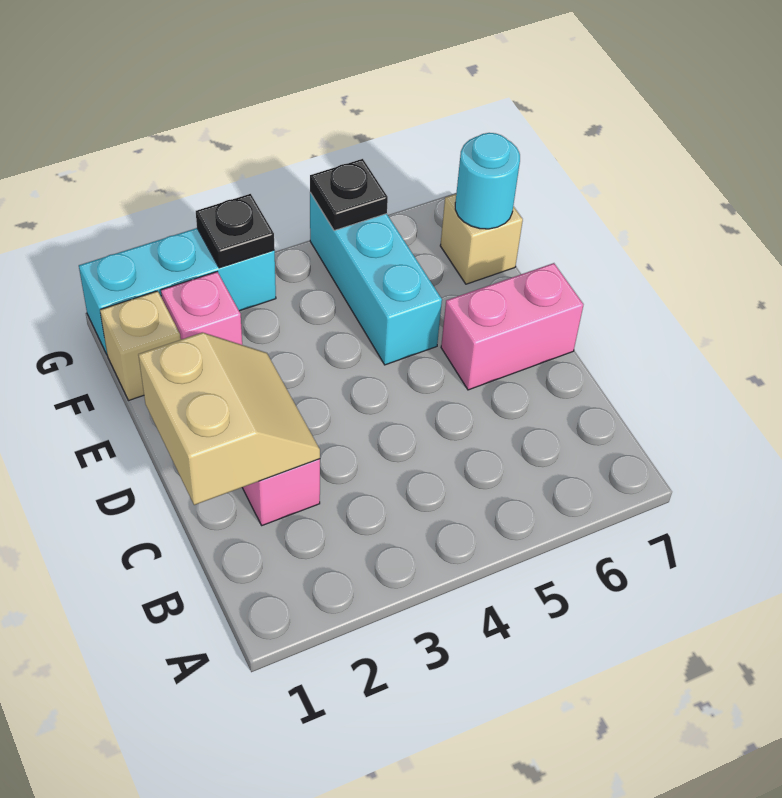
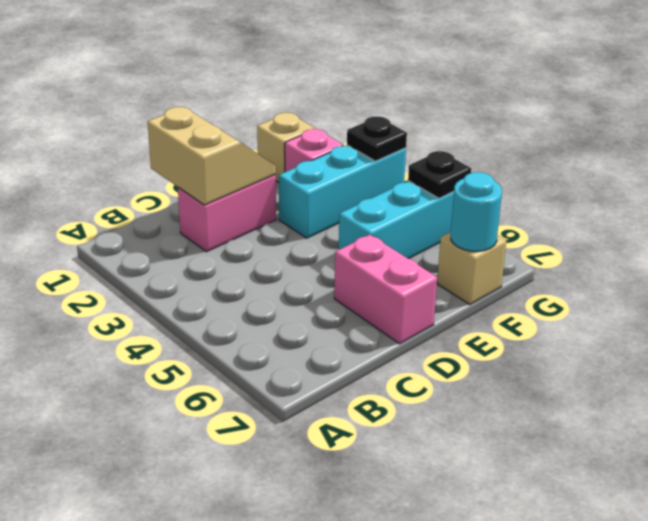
tan slope C1:D2 level 2 top 1 -> tan slope C1:D2 level 2 top C
cyan brick G1:G3 level 1 -> cyan brick E3:G3 level 1

